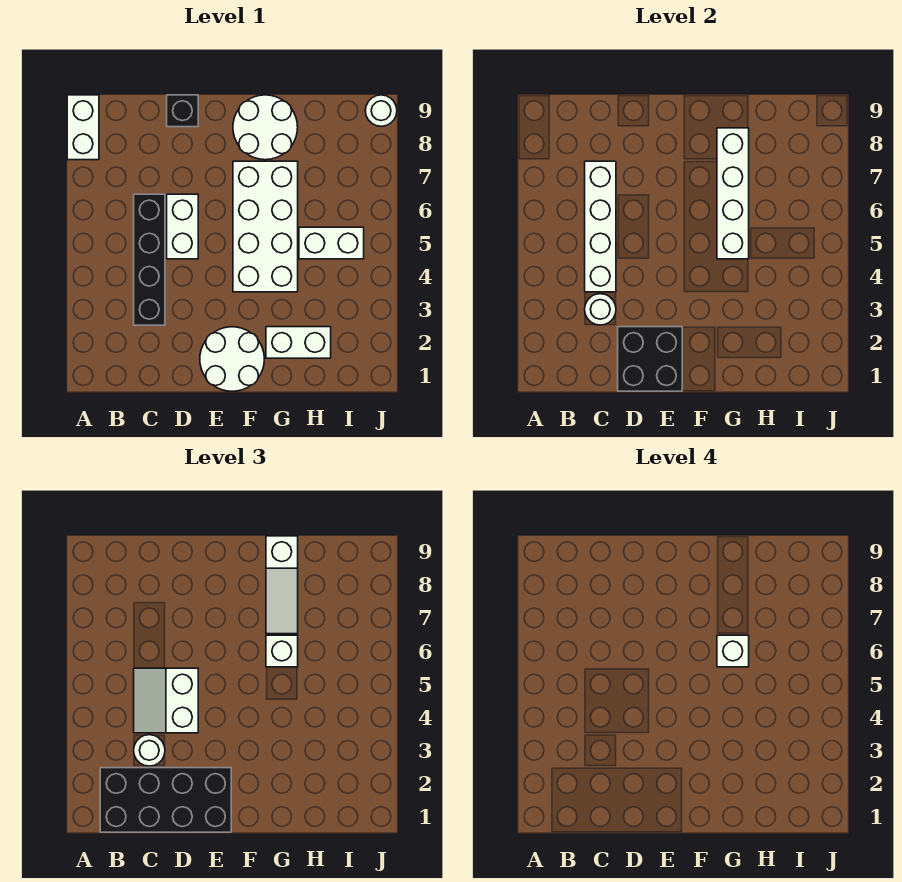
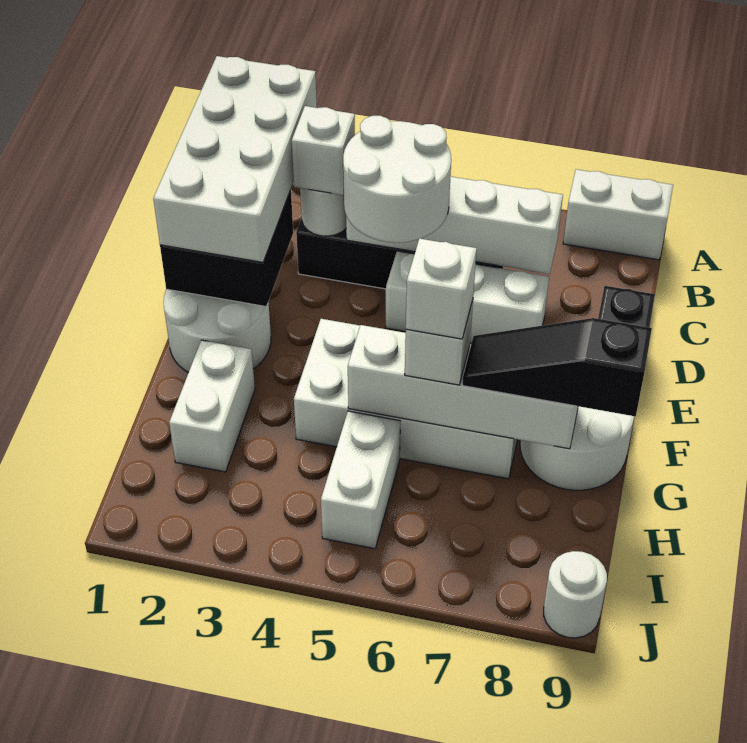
black brick B1:E2 level 3 -> white brick B1:E2 level 3
white round brick C3 level 3 -> white brick C3 level 3
white slope C4:D5 level 3 top D -> white round brick C4:D5 level 3
white brick D5:D6 level 1 -> white brick D5:D7 level 1
white slope G7:G9 level 3 top 9 -> black slope G7:G9 level 3 top 9

